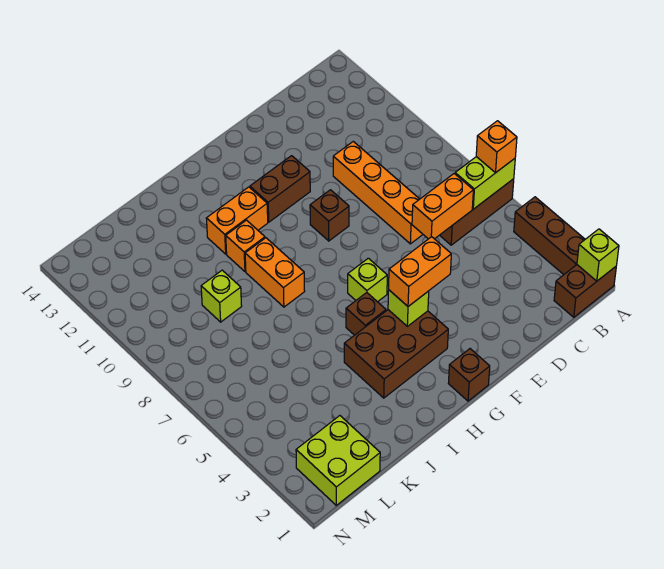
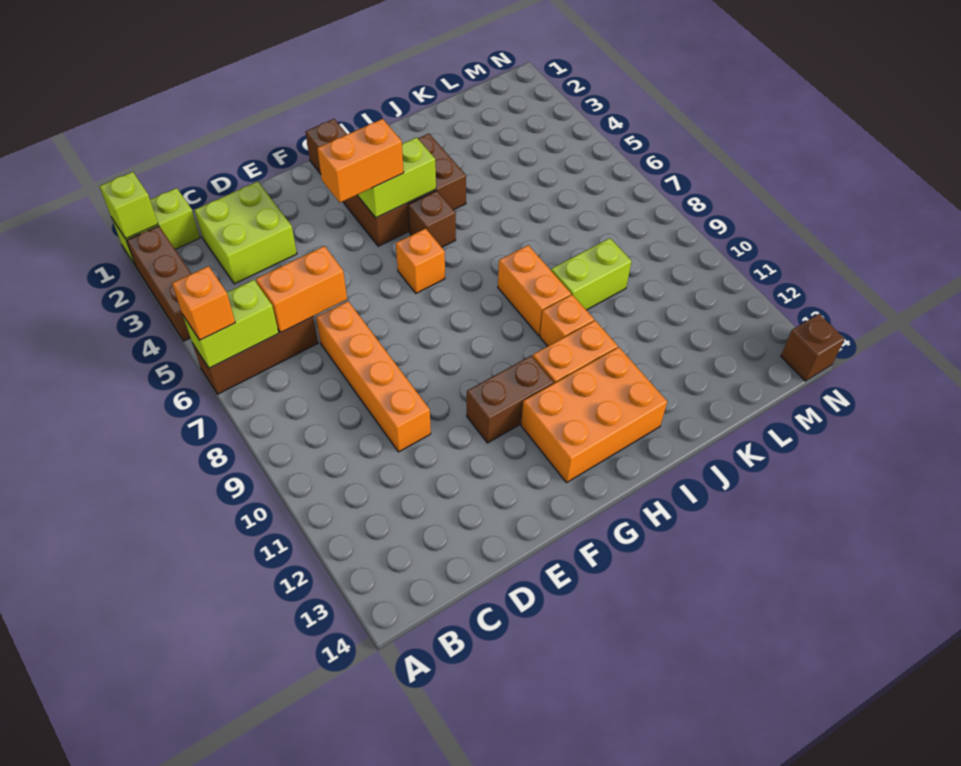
brown brick A1:B1 level 1 -> lime brick A1:B1 level 1
brown brick F9 level 1 -> brown brick N14 level 1
lime brick G4 level 2 -> lime brick G4:H4 level 2
lime brick G6 level 1 -> orange brick G6 level 1
none -> orange brick G12:I13 level 1
lime brick K9 level 1 -> lime brick J9:K9 level 1
lime brick L1:M2 level 1 -> lime brick C2:D3 level 1

